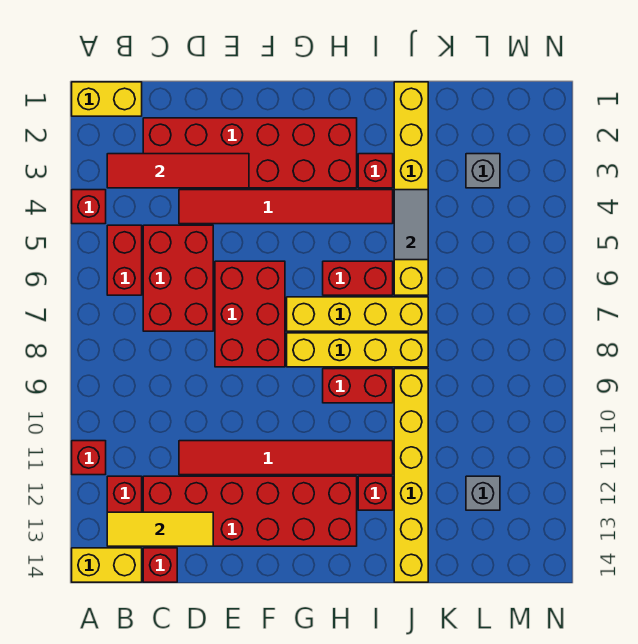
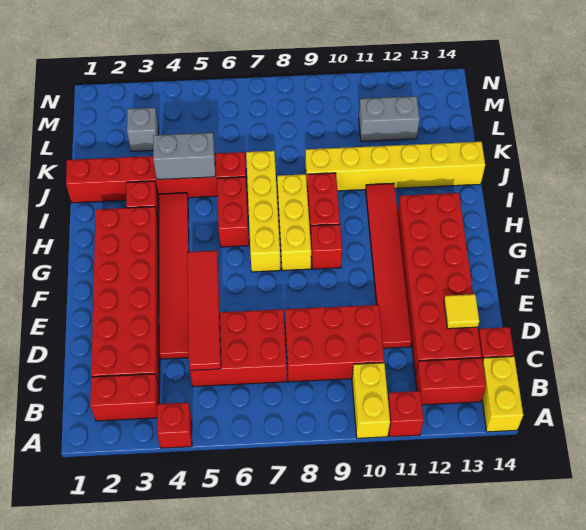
yellow brick A1:B1 level 1 -> yellow brick A10:B10 level 1
red tile B3:E3 level 2 -> red tile C5:F5 level 2
red brick B5:B6 level 1 -> red brick B2:B3 level 1
yellow tile B13:D13 level 2 -> yellow tile D13 level 2
red brick E6:F8 level 1 -> red brick C8:D10 level 1
yellow brick G8:J8 level 1 -> yellow brick G8:I8 level 1
red brick I12 level 1 -> red brick G9 level 1
yellow brick J1:J6 level 1 -> red brick J1:J6 level 1
grey tile J4:J5 level 2 -> grey brick J4:J5 level 2
grey brick L12 level 1 -> grey brick L11:L12 level 1

